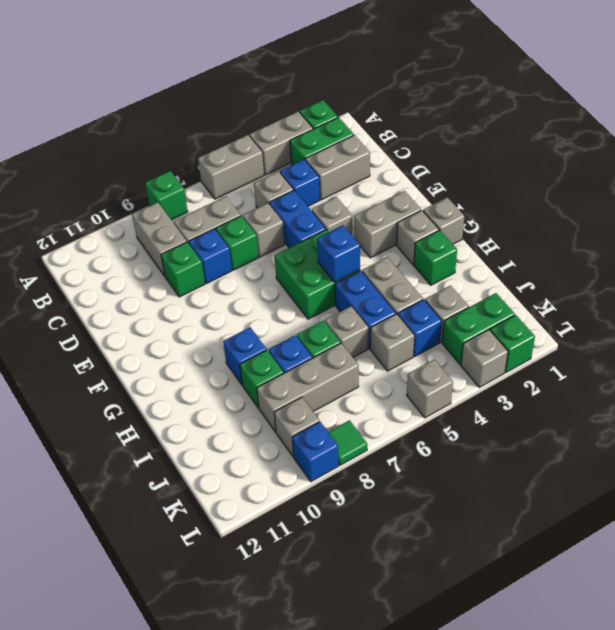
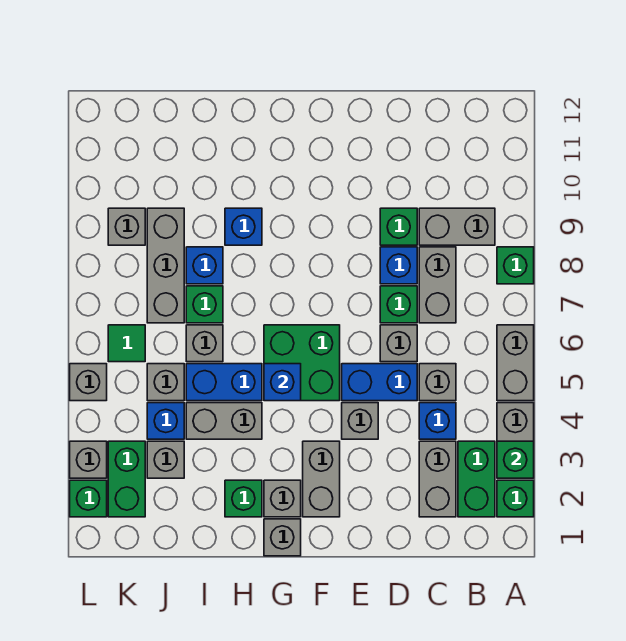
green brick I9 level 1 -> green brick A3 level 2
green tile L8 level 1 -> green tile K6 level 1
blue brick L9 level 1 -> none

